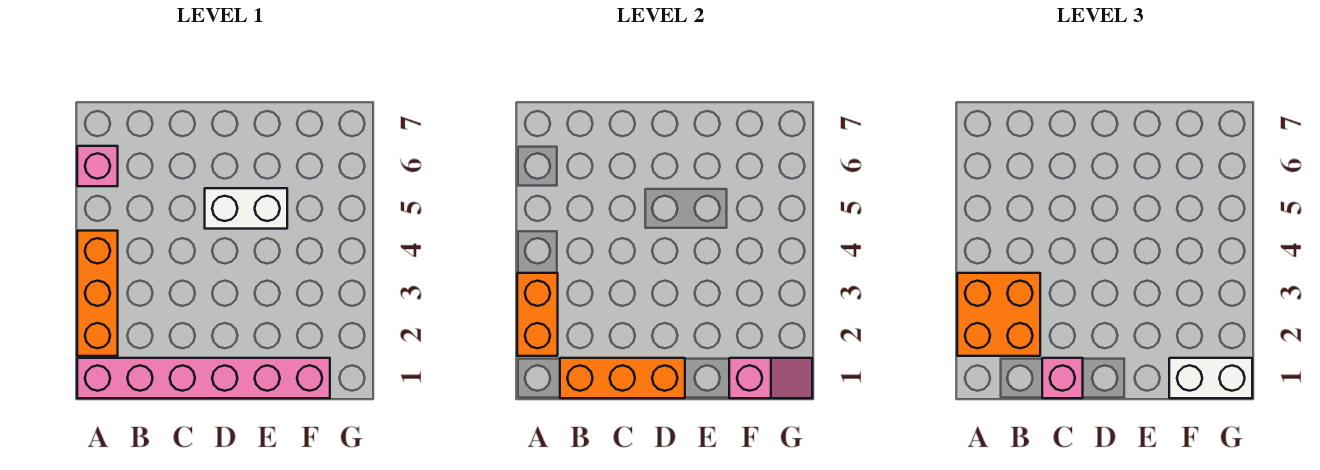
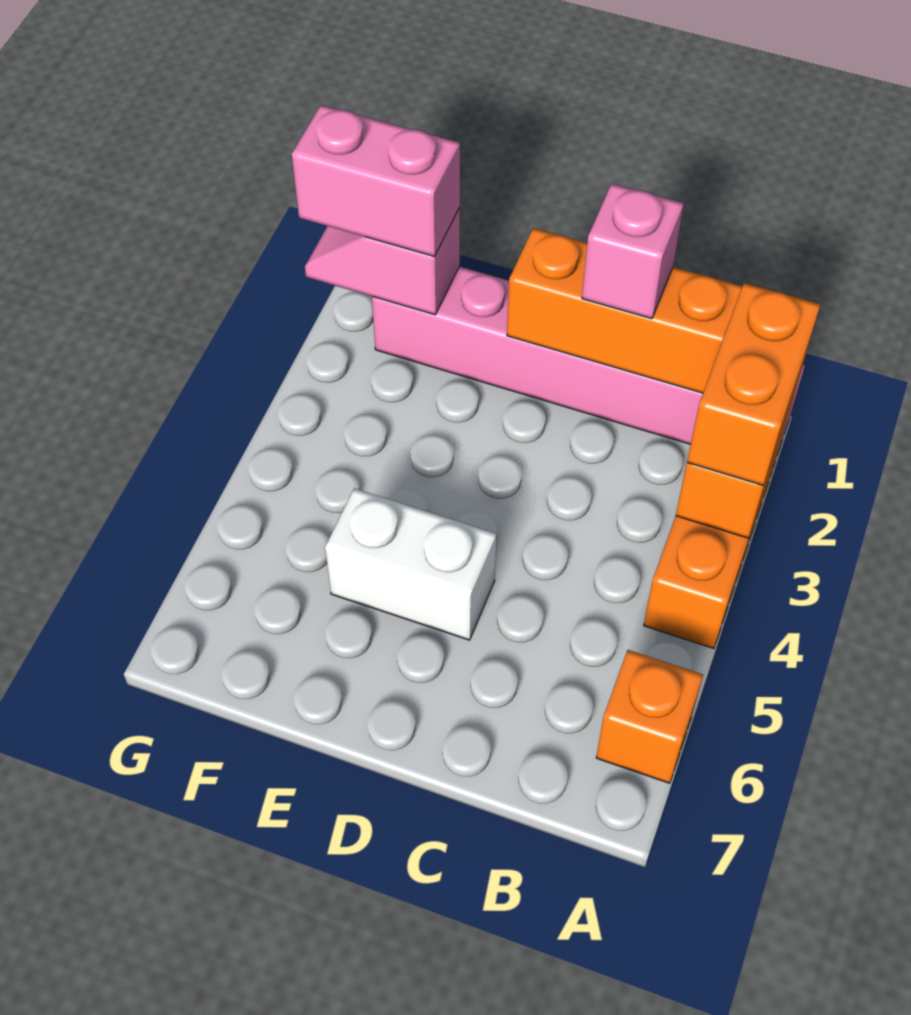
orange brick A2:B3 level 3 -> orange brick A2:A3 level 3
pink brick A6 level 1 -> orange brick A6 level 1
white brick F1:G1 level 3 -> pink brick F1:G1 level 3

